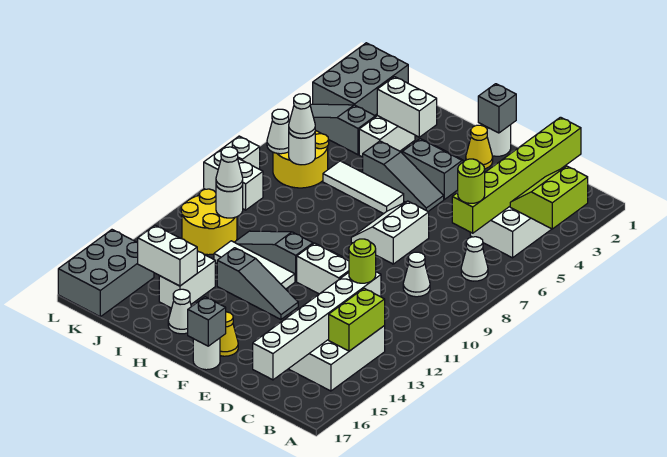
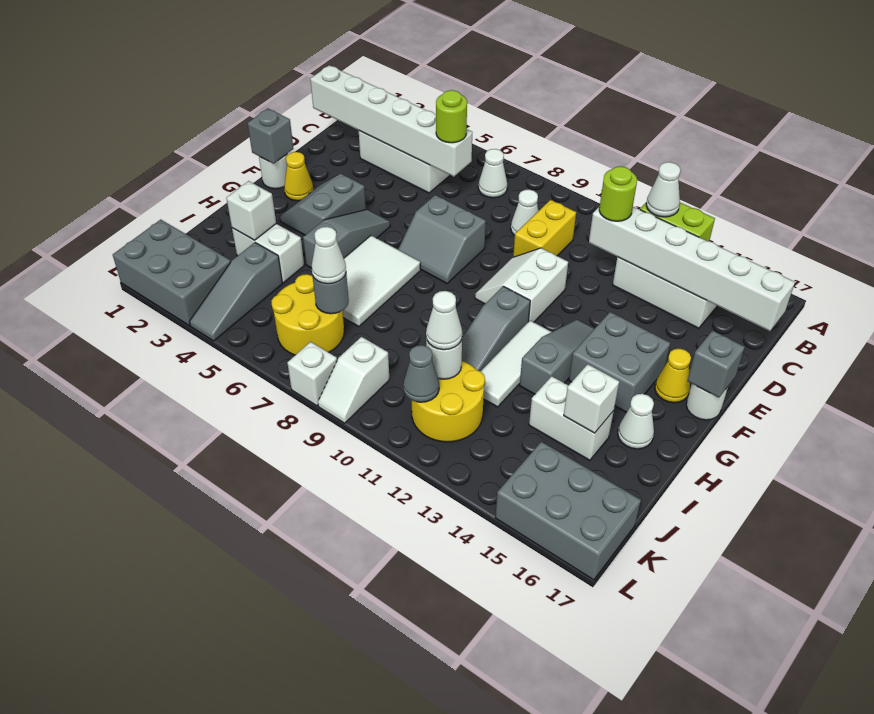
lime slope A3:B4 level 2 top A -> none
lime brick C1:C6 level 2 -> white brick C1:C6 level 2
none -> yellow brick C10:D10 level 1
white slope E7:F8 level 1 top E -> grey slope E7:F8 level 1 top E
none -> grey brick F14:G15 level 1
white tile G6:I6 level 1 -> white tile G6:I7 level 1
white brick H3:I3 level 2 -> white brick I3 level 2
white brick I15:J15 level 2 -> white brick I15 level 2
white round brick J7 level 2 -> grey round brick J7 level 2
white cone K7 level 2 -> white cone B13 level 3
white brick K9:L9 level 1 -> white slope K9:L9 level 1 top K
none -> grey cone K11 level 2

